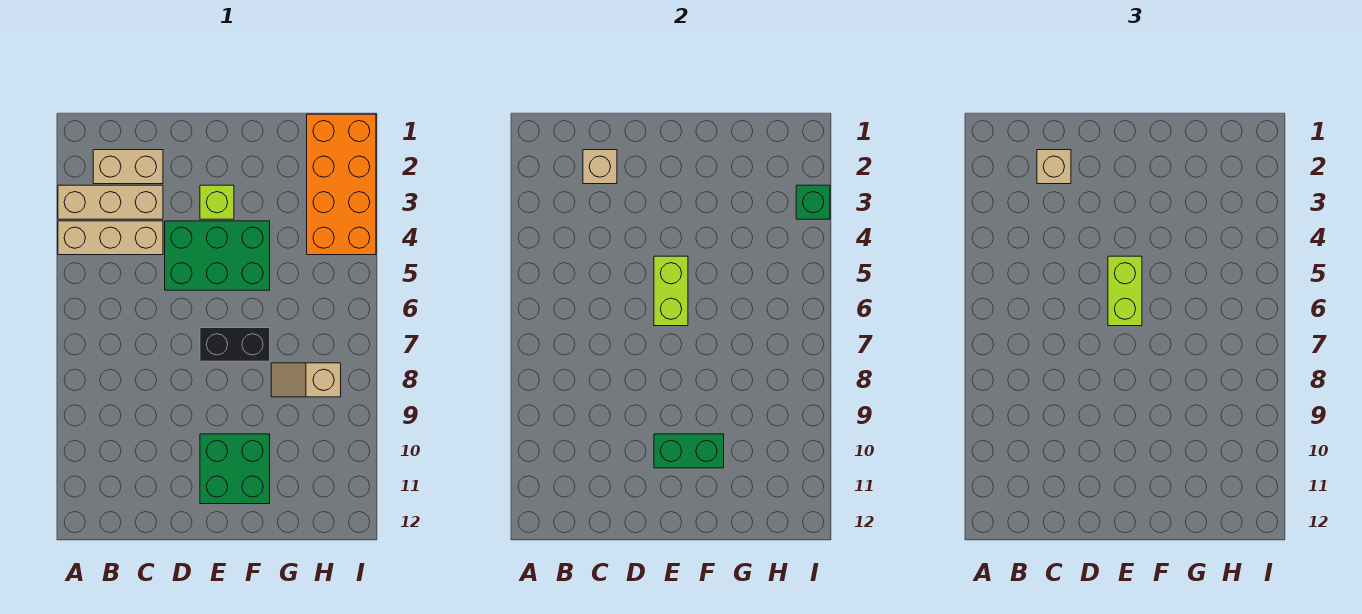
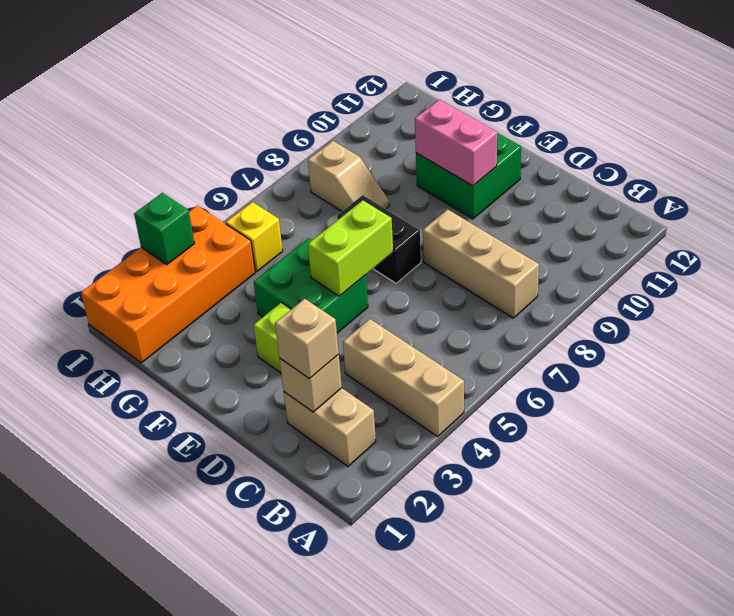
tan brick A3:C3 level 1 -> tan brick B8:D8 level 1
green brick D4:F5 level 1 -> green brick E4:F5 level 1
lime brick E5:E6 level 3 -> none
green brick E10:F10 level 2 -> pink brick E10:F10 level 2
none -> yellow brick H5 level 1

